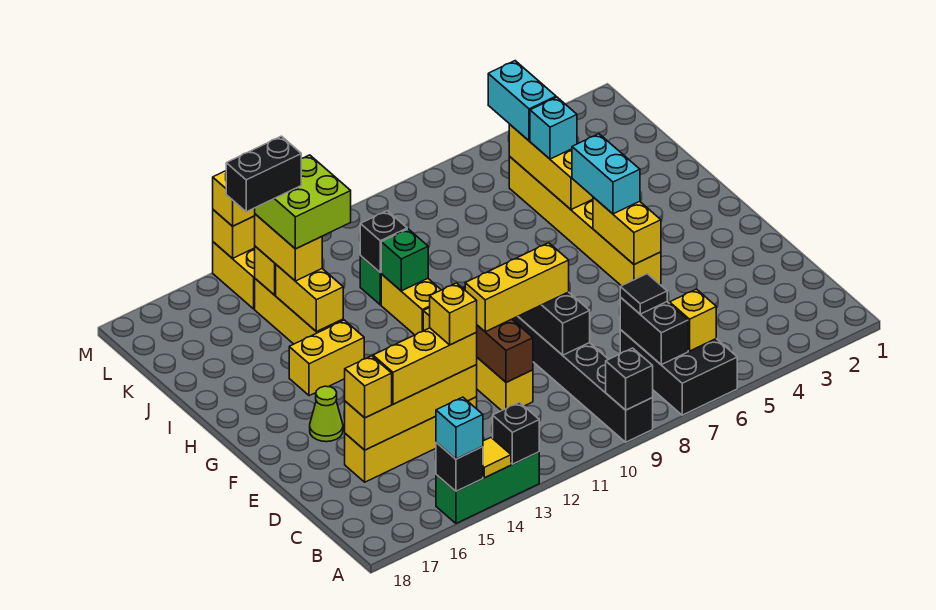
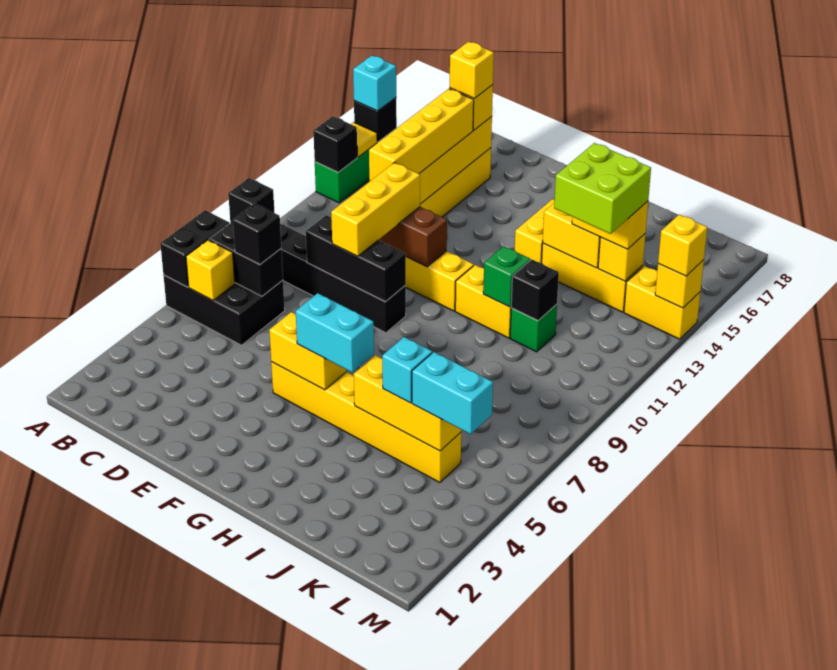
black tile C7 level 3 -> black brick C7 level 3
yellow brick D13:D15 level 3 -> yellow brick D12:D15 level 3
yellow brick D13 level 4 -> yellow brick D16 level 4
lime cone F16 level 1 -> none
black brick K14:K15 level 5 -> black brick A6:A7 level 2

